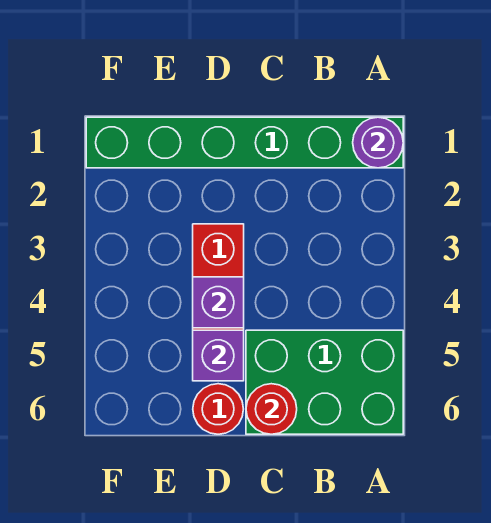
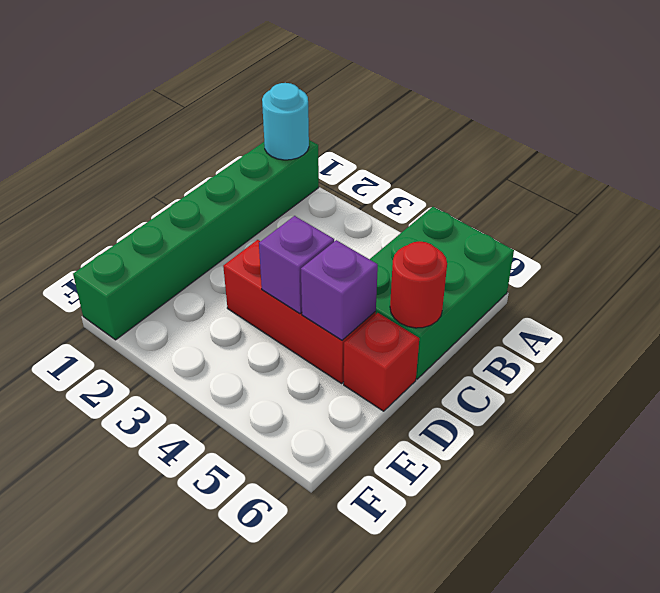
purple round brick A1 level 2 -> cyan round brick A1 level 2
red round brick D6 level 1 -> red brick D6 level 1

